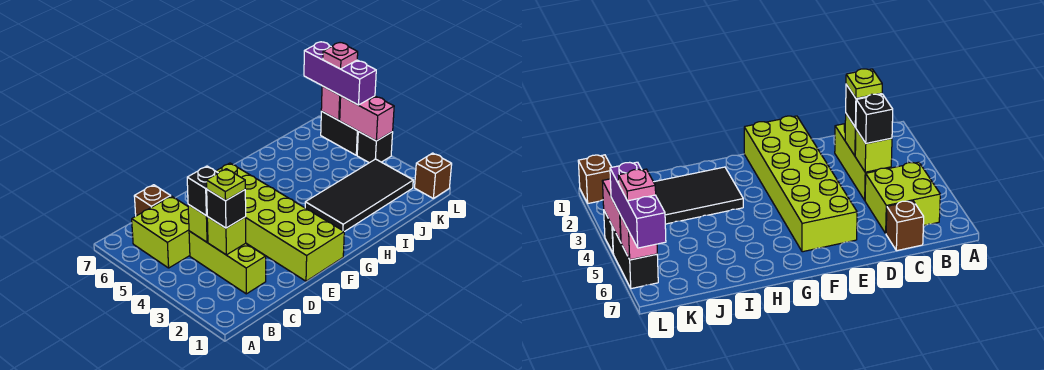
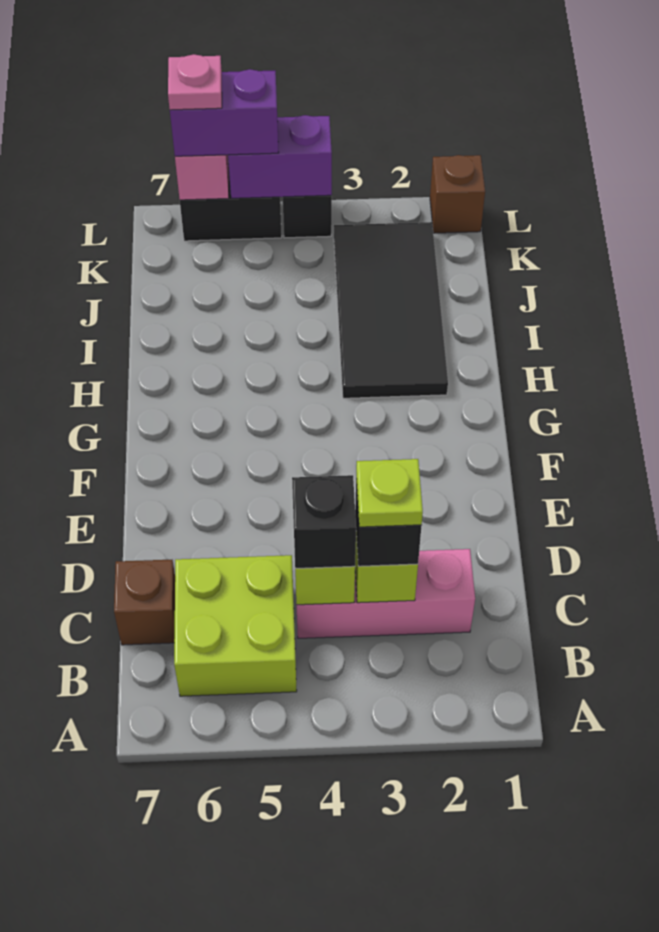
lime brick C2:C4 level 1 -> pink brick C2:C4 level 1
lime brick E1:F6 level 1 -> none
pink brick L4:L5 level 2 -> purple brick L4:L5 level 2
purple brick L5:L7 level 3 -> purple brick L5:L6 level 3

